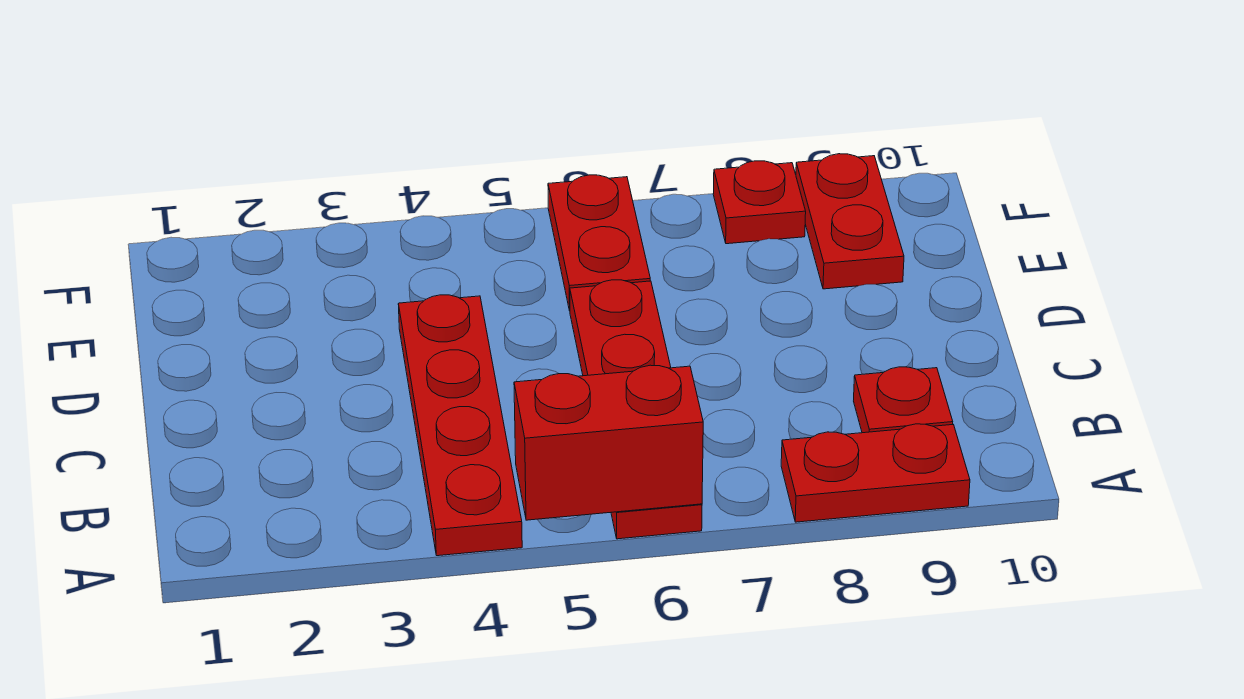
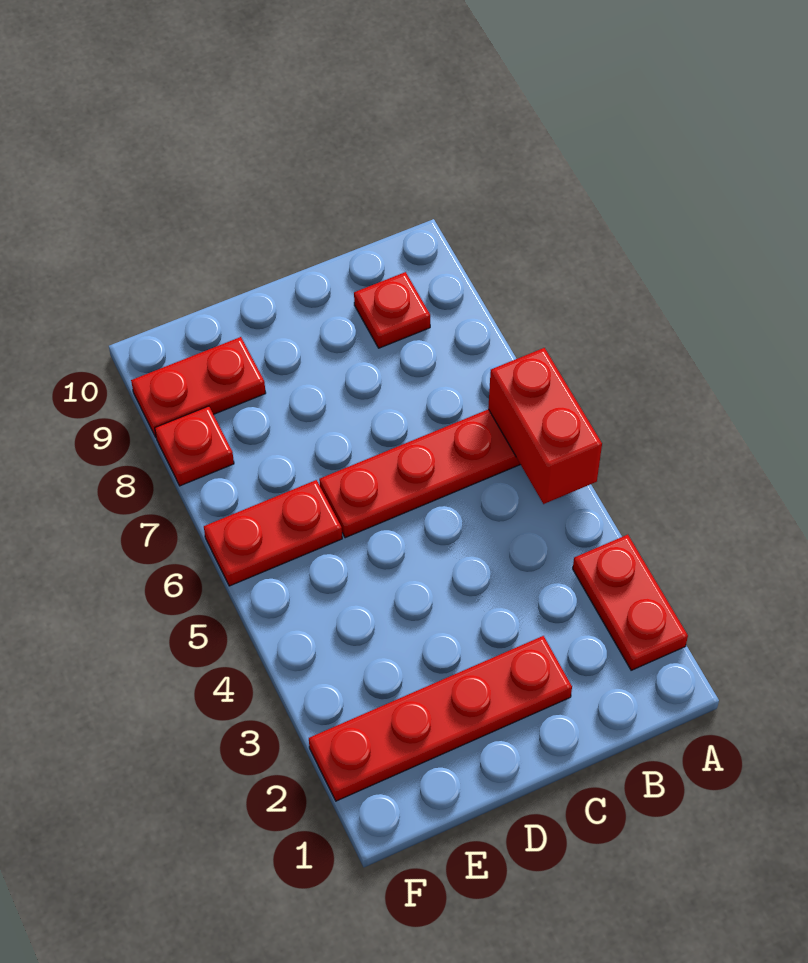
red plate A4:D4 level 1 -> red plate C2:F2 level 1
red plate A8:A9 level 1 -> red plate A2:A3 level 1

